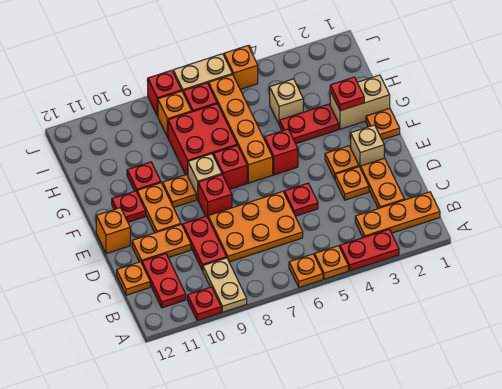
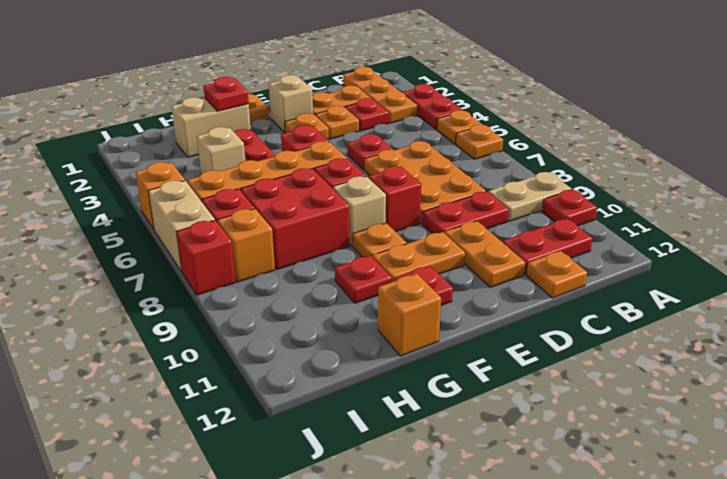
none -> red plate C3 level 1
orange brick E12 level 1 -> orange brick G12 level 1
tan brick G1:G2 level 1 -> tan brick G2:H2 level 1

